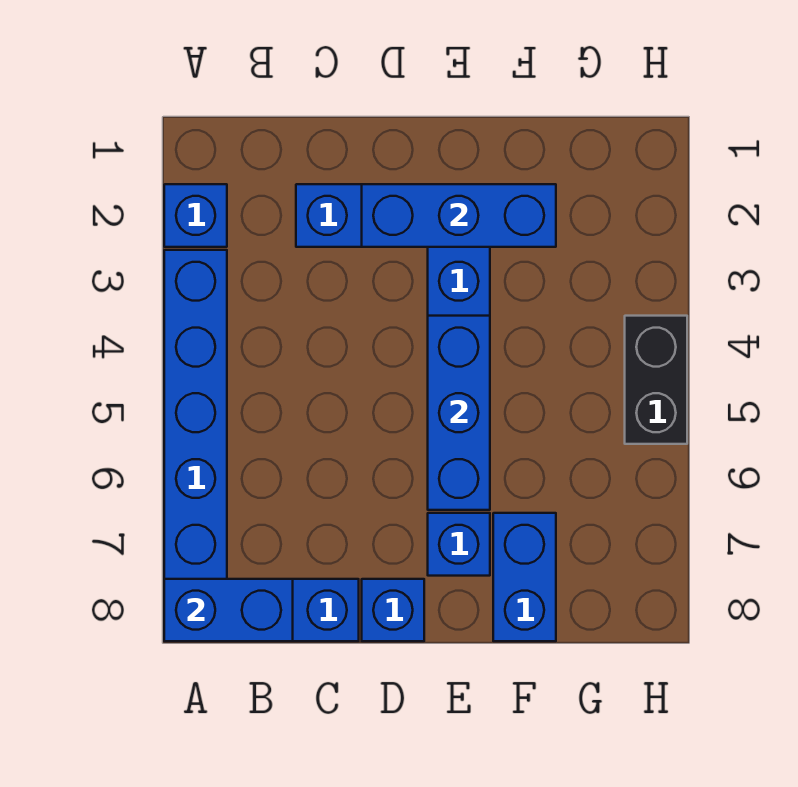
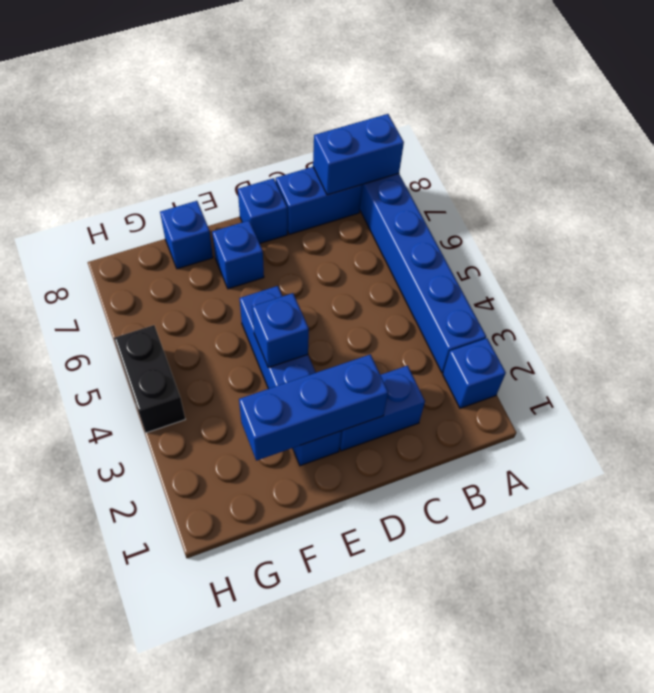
blue brick E4:E6 level 2 -> blue brick E4 level 2
blue brick F7:F8 level 1 -> blue brick F8 level 1

